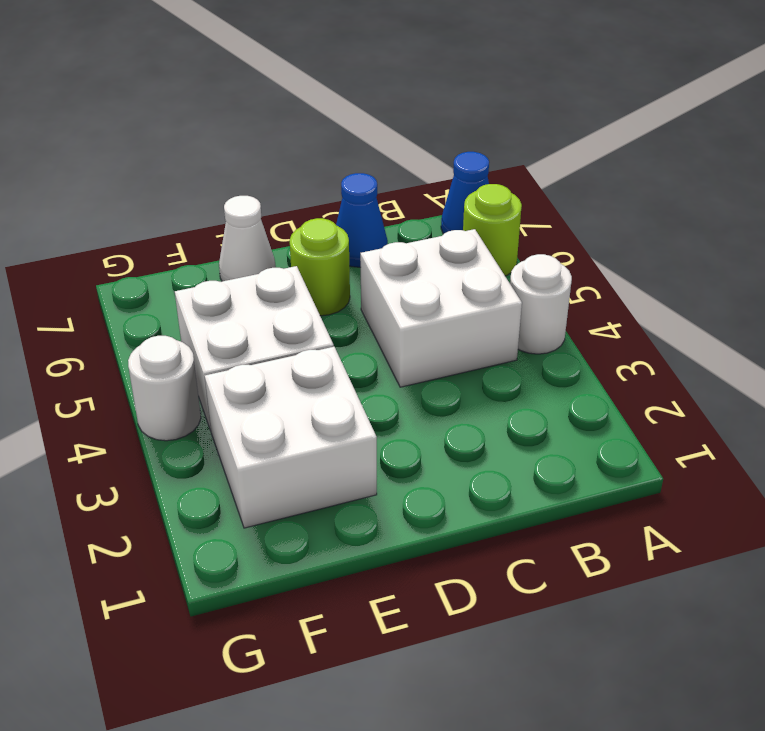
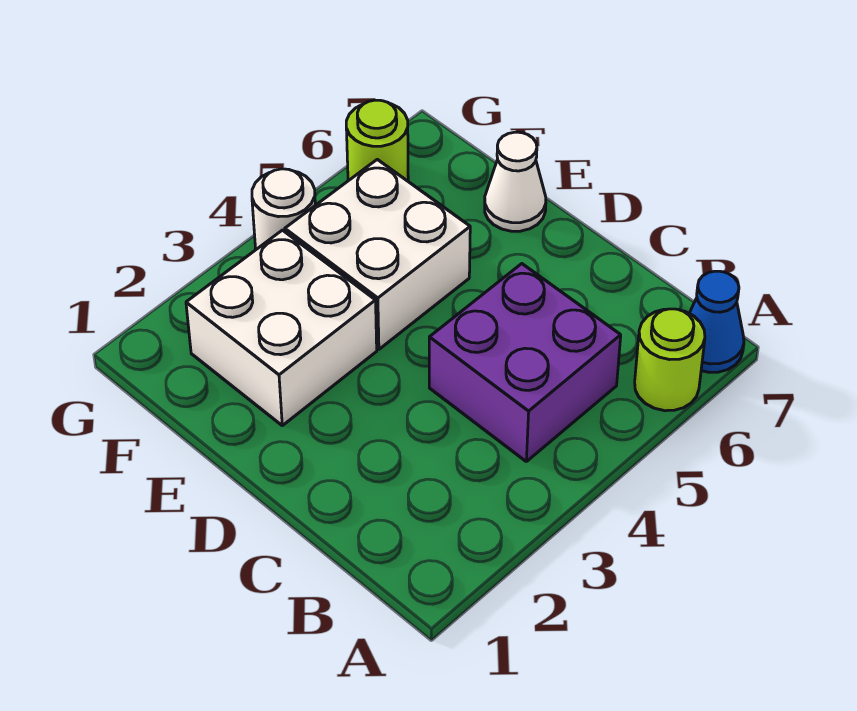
white round brick A4 level 1 -> none
white brick B4:C5 level 1 -> purple brick B4:C5 level 1
blue cone C7 level 1 -> none
lime round brick D6 level 1 -> lime round brick G6 level 1

